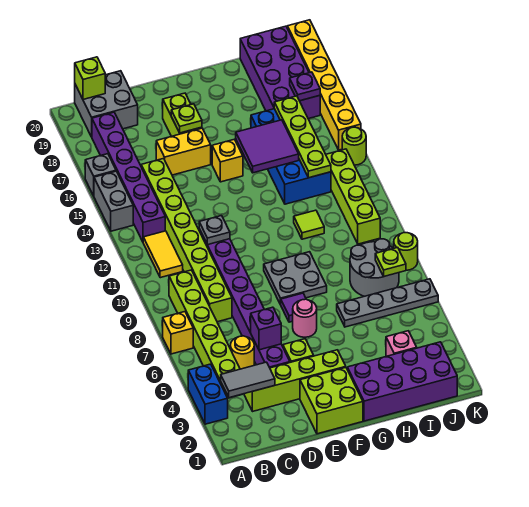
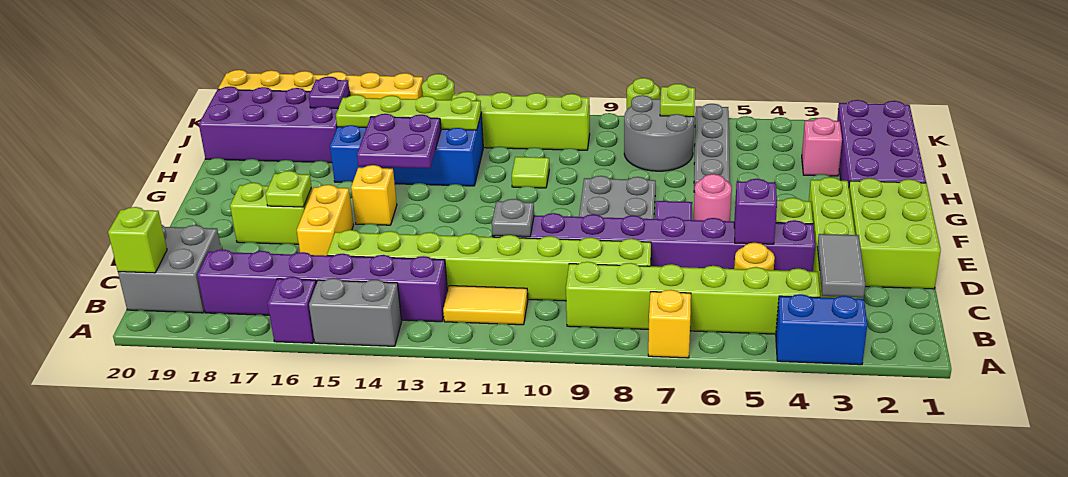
grey brick A16 level 1 -> purple brick A16 level 1
lime brick E1:F2 level 1 -> lime brick D1:F2 level 1
purple tile G14:H15 level 2 -> purple plate G14:H15 level 2

